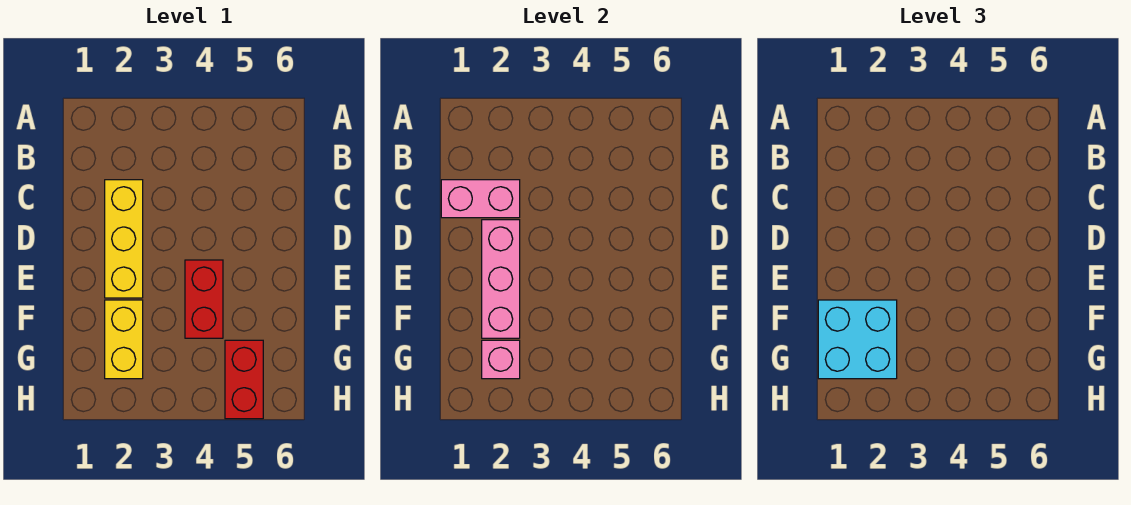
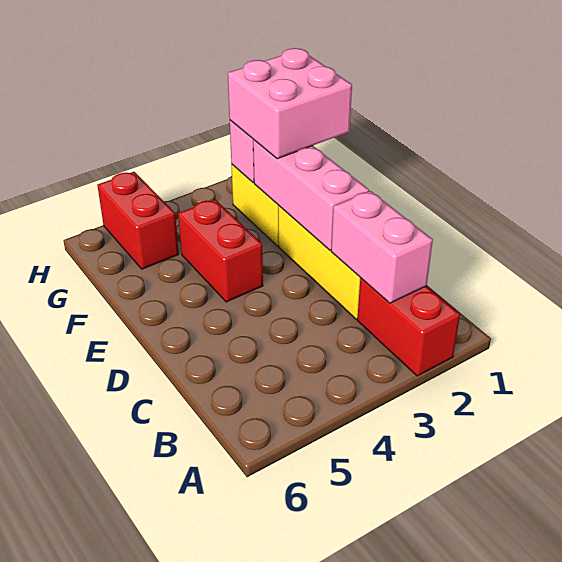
none -> red brick A2:B2 level 1
pink brick C1:C2 level 2 -> pink brick B2:C2 level 2
cyan brick F1:G2 level 3 -> pink brick F1:G2 level 3

